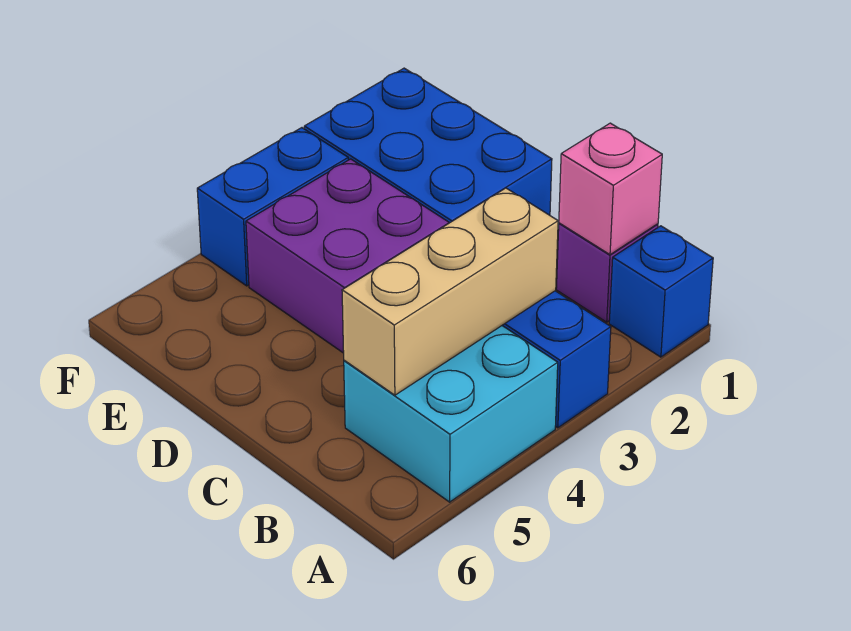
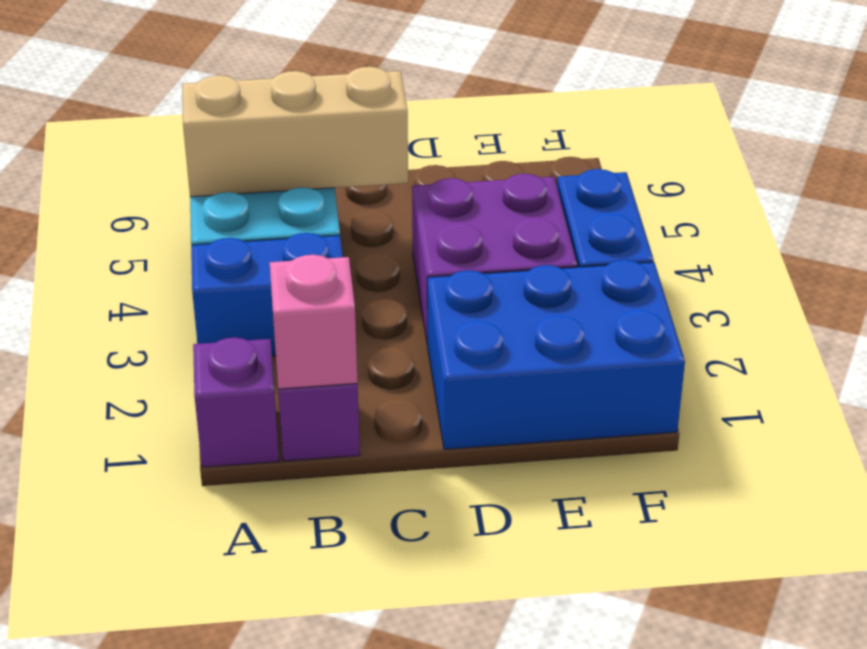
blue brick A1 level 1 -> purple brick A1 level 1
tan brick B3:B5 level 2 -> tan brick A5:C5 level 2

